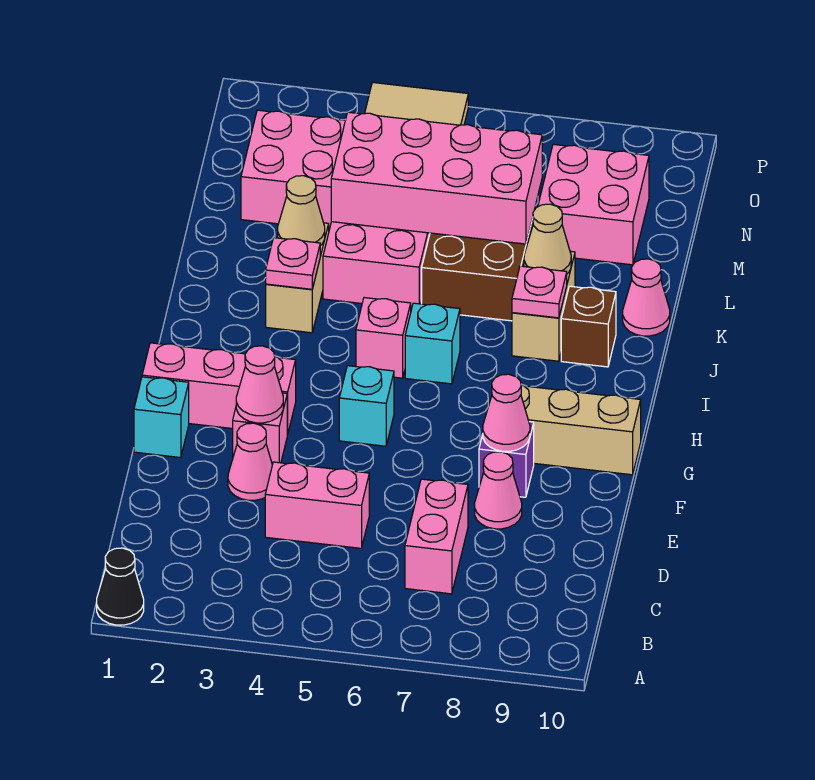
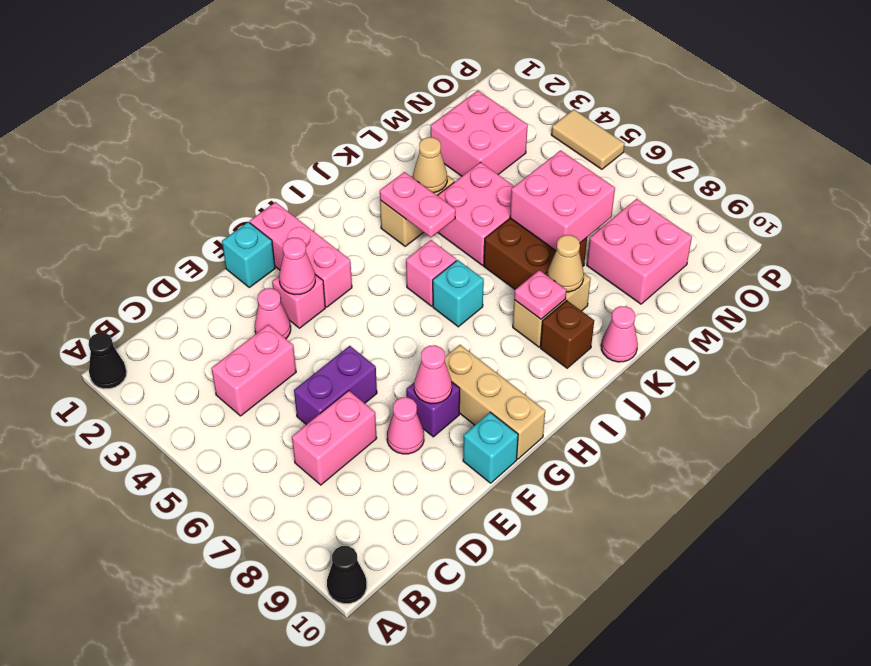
none -> black cone A10 level 1
pink brick D4:D5 level 1 -> pink brick C4:D4 level 1
none -> purple brick D6:E6 level 1
cyan brick G5 level 1 -> cyan brick F10 level 1
pink plate J3 level 2 -> pink plate J3:J4 level 2
pink brick L4:M7 level 2 -> pink brick L6:M7 level 2

